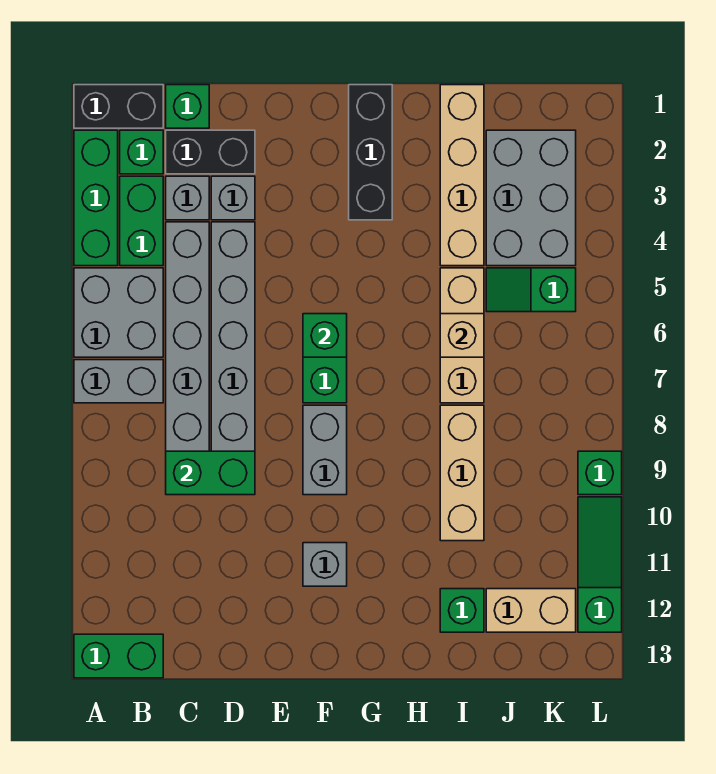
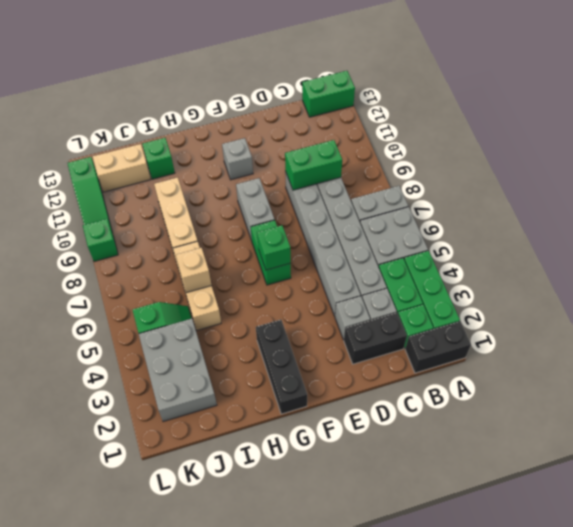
green brick C1 level 1 -> none
tan brick I1:I4 level 1 -> none

